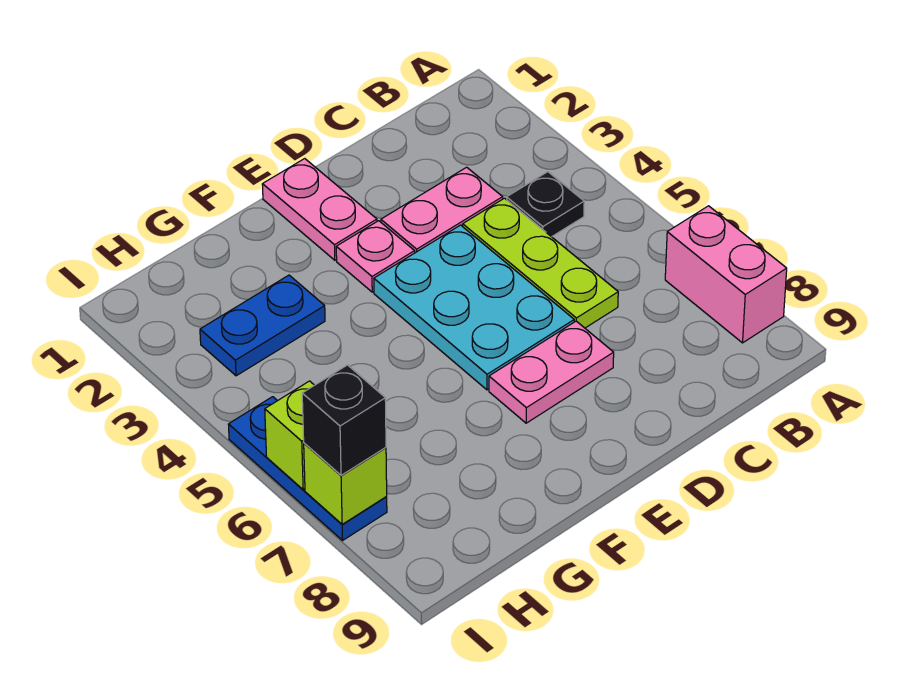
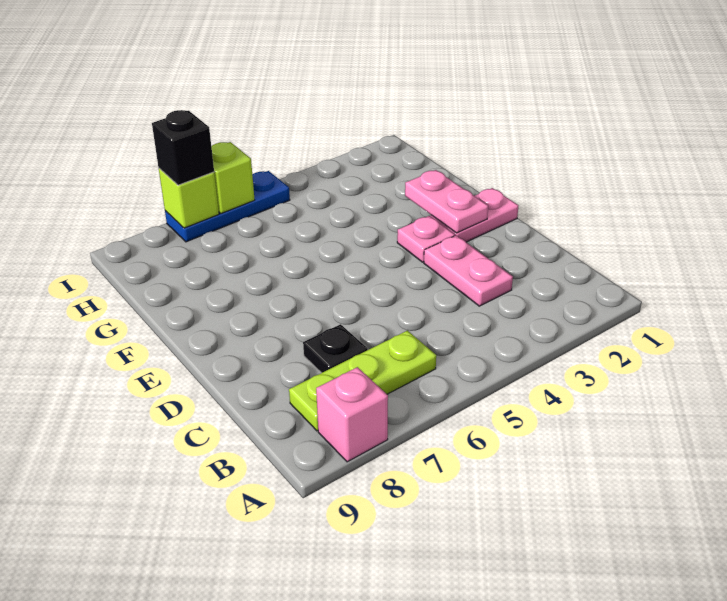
pink brick A7:A8 level 1 -> pink brick A8 level 1
black plate B4 level 1 -> black plate C7 level 1
lime plate C4:C6 level 1 -> lime plate B6:B8 level 1
cyan plate D4:E6 level 1 -> none
pink plate D7:E7 level 1 -> pink plate E2:F2 level 2
blue plate G3:H3 level 1 -> none

